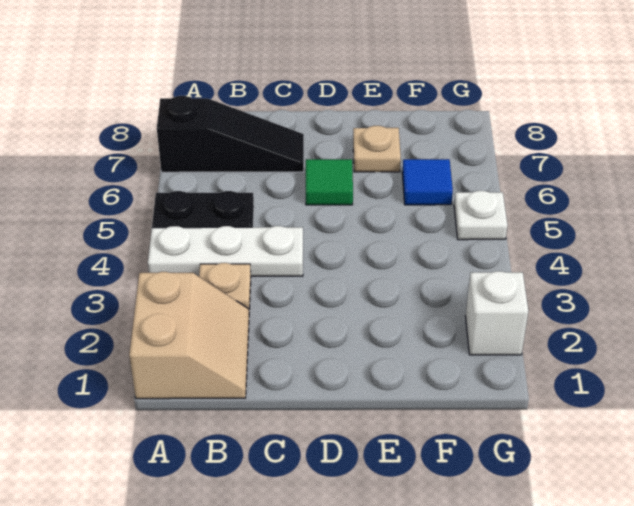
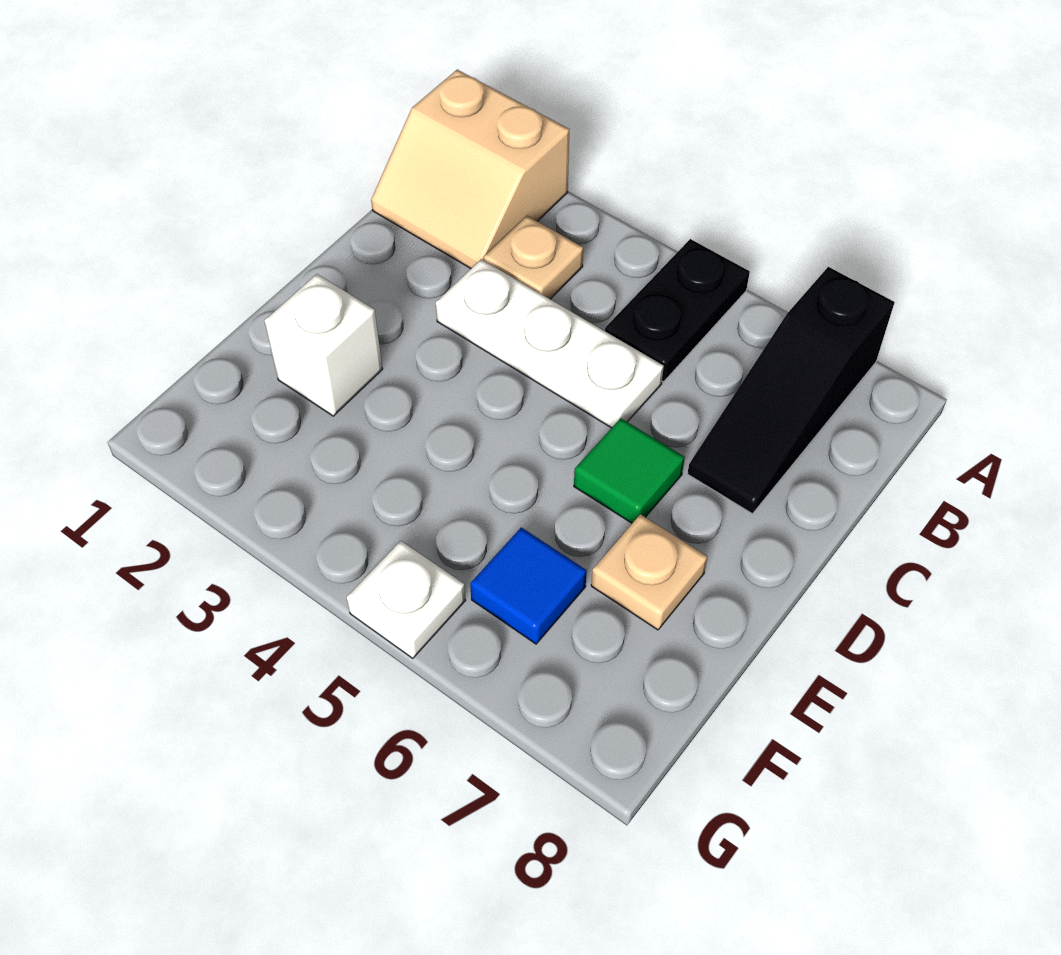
white plate A4:C4 level 1 -> white plate C3:C5 level 1
white brick G2 level 1 -> white brick E2 level 1

